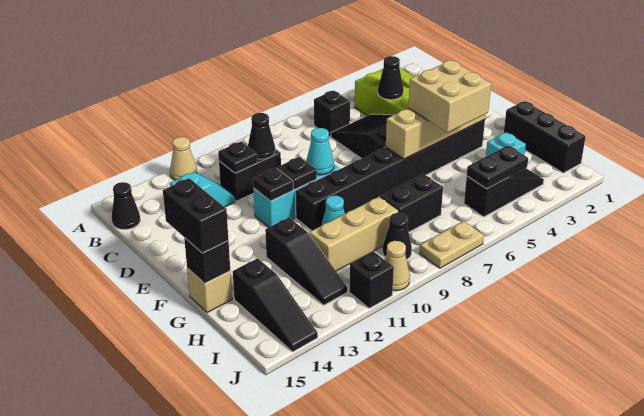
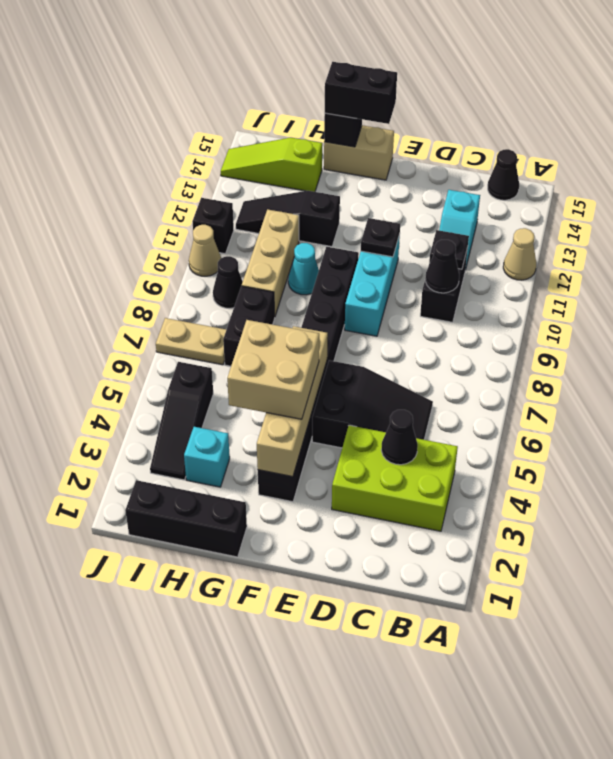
black brick B6 level 1 -> none
cyan cone E9 level 2 -> none
black plate E10 level 2 -> none
tan brick G15 level 1 -> tan brick F15:G15 level 1
black slope H14:J14 level 1 top H -> lime slope H14:J14 level 1 top H
black plate I4:I5 level 2 -> none
tan plate J7:J8 level 1 -> tan plate I7:J7 level 1

